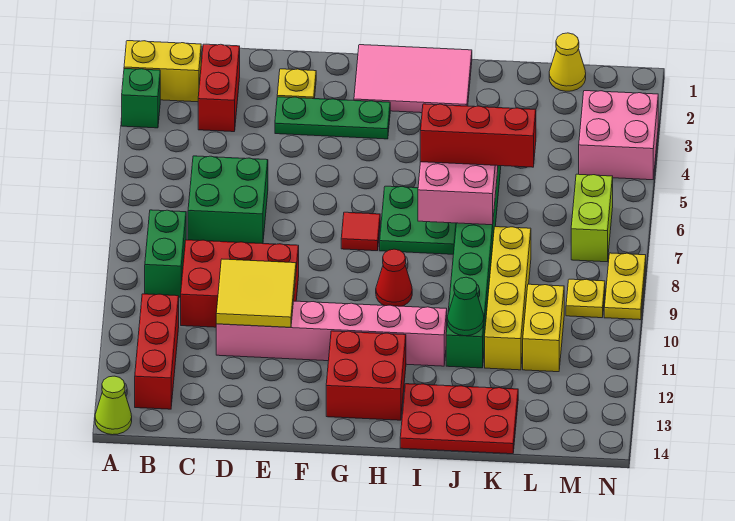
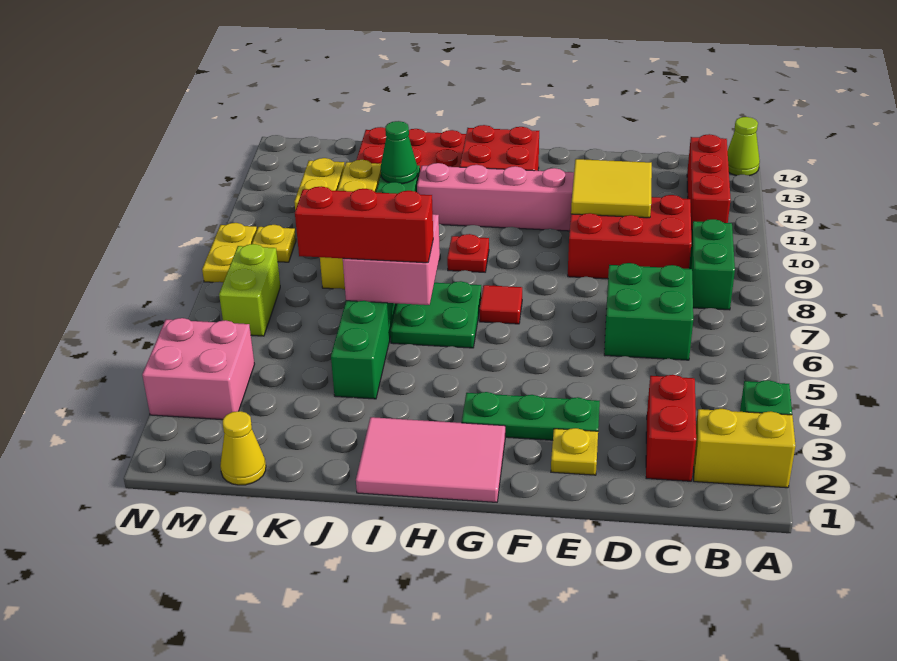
red cone H9 level 1 -> red plate H9 level 1

